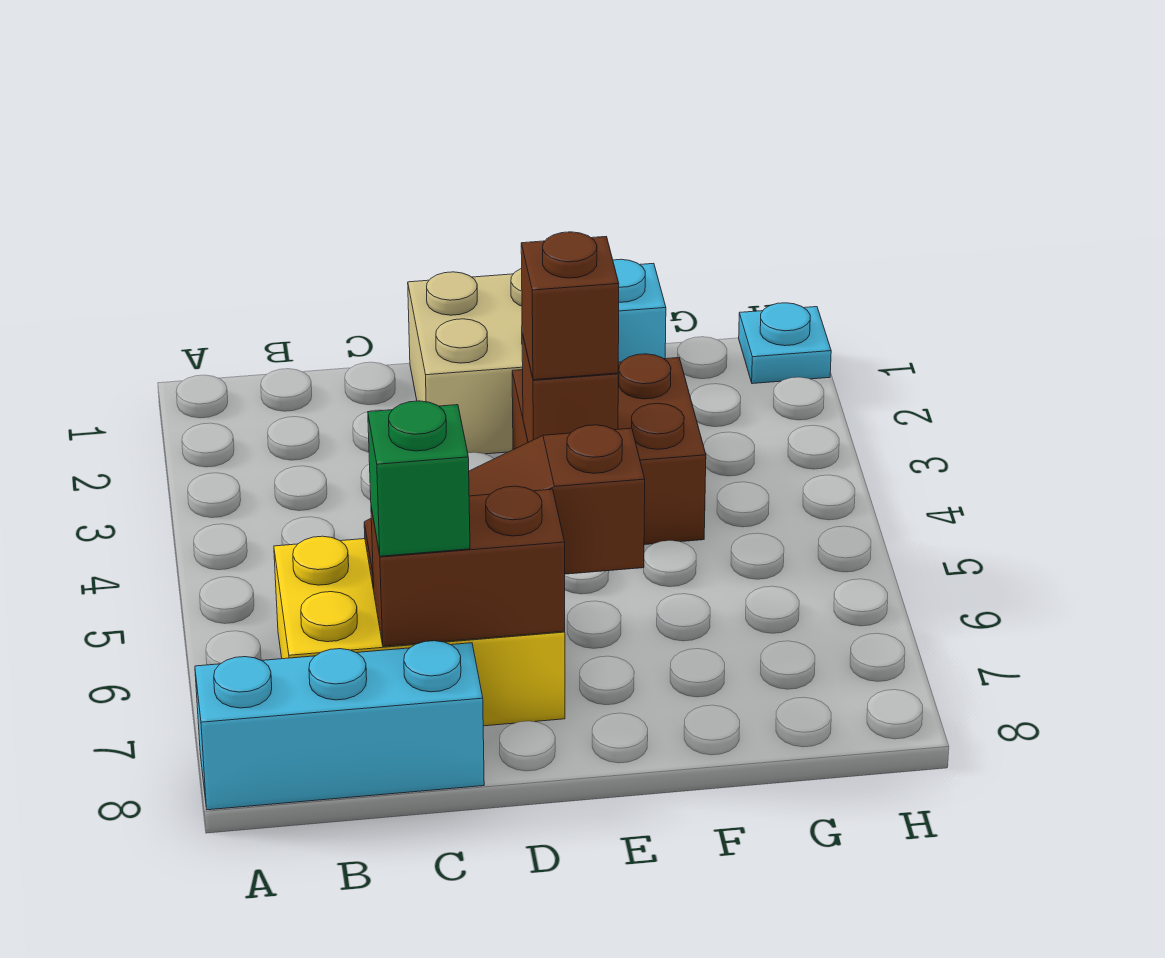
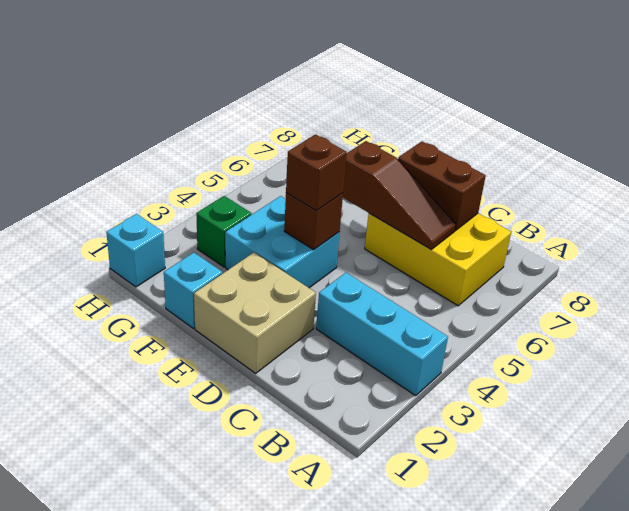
cyan brick A8:C8 level 1 -> cyan brick A3:C3 level 1
green brick C7 level 3 -> green brick G3 level 1
brown brick E3:F4 level 1 -> cyan brick E3:F4 level 1
cyan plate H1 level 1 -> cyan brick H1 level 1

